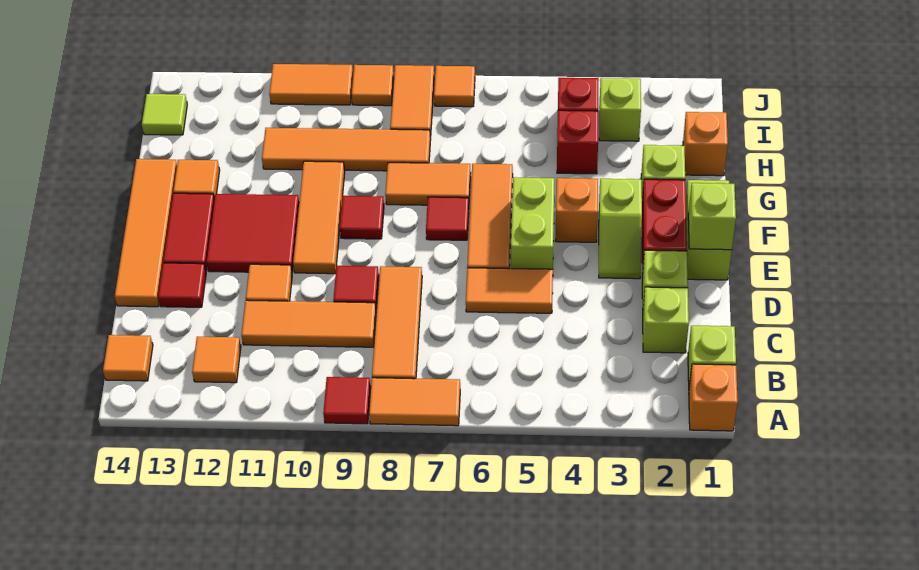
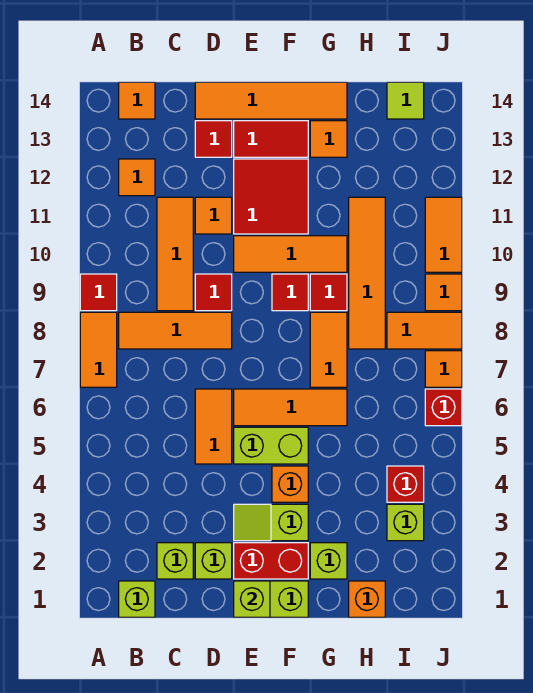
orange brick A1 level 1 -> none
red tile F7 level 1 -> red tile G9 level 1
red brick H4 level 1 -> red brick J6 level 1

